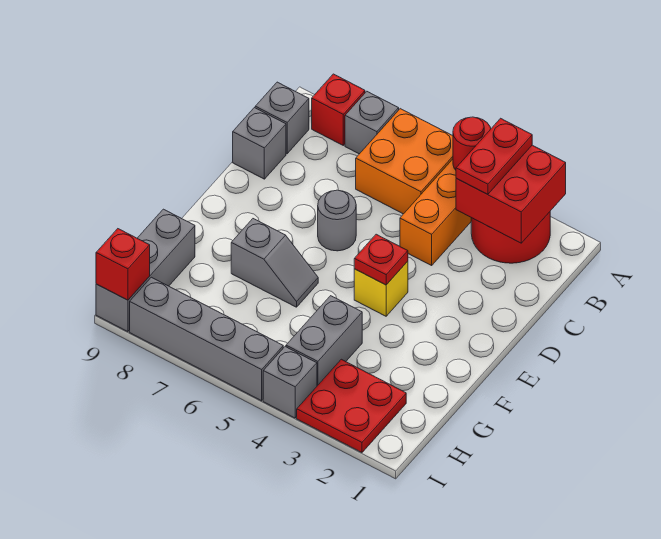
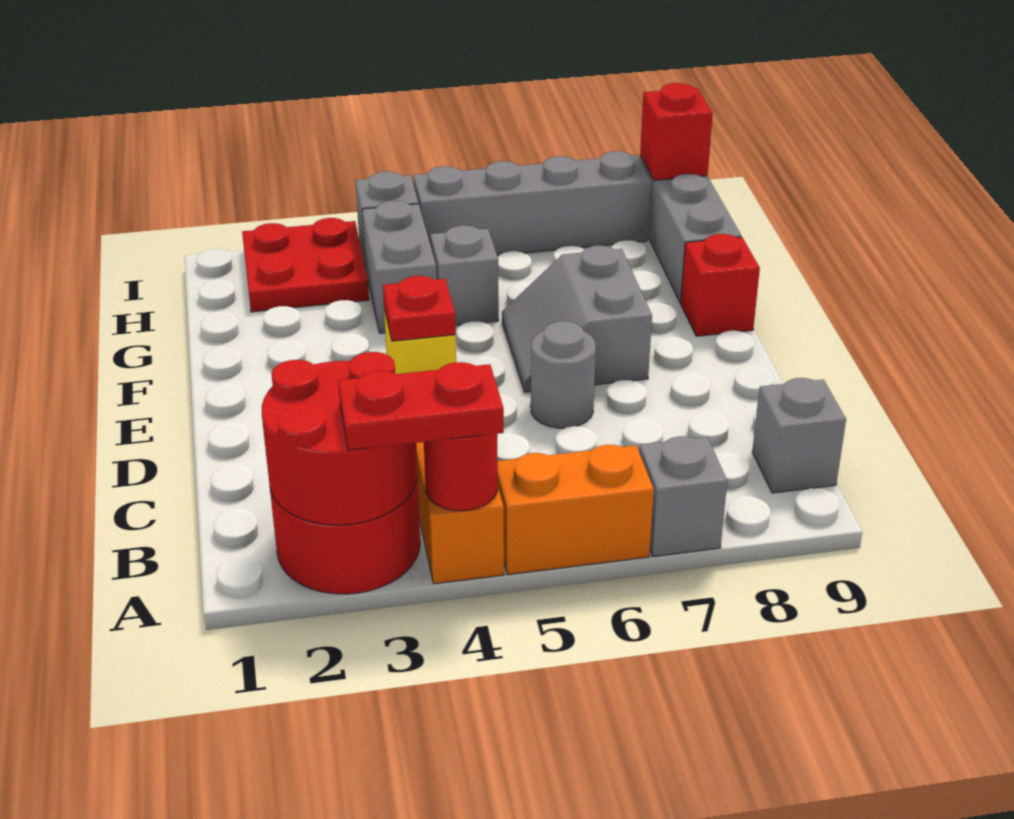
red brick A2:B3 level 2 -> red round brick A2:B3 level 2
red plate A3:B3 level 3 -> red plate A3:A4 level 3
orange brick A5:B6 level 1 -> orange brick A5:A6 level 1
red brick A8 level 1 -> red brick F9 level 1
grey brick C9 level 1 -> grey brick G5 level 1
grey slope F6:F7 level 1 top 7 -> grey slope E6:F7 level 1 top 7

